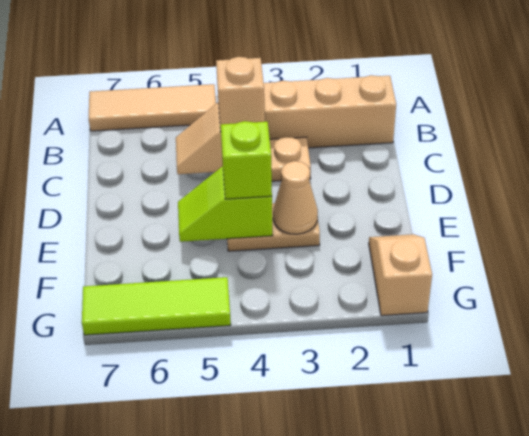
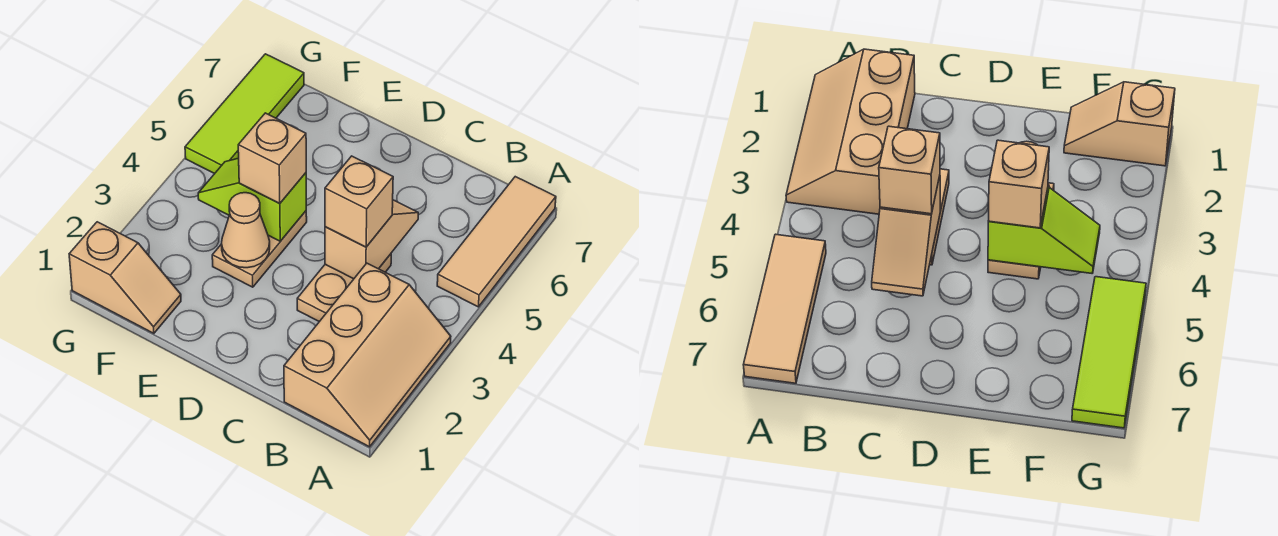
lime slope E4:E5 level 2 top 4 -> lime slope E4:F4 level 2 top E
lime brick E4 level 3 -> tan brick E4 level 3

